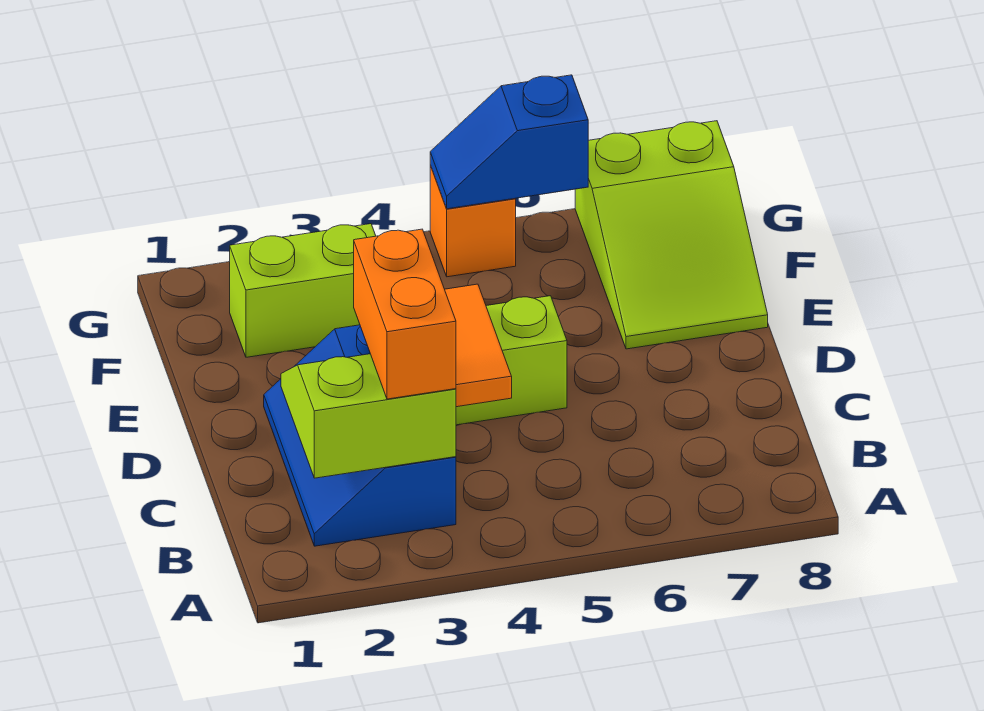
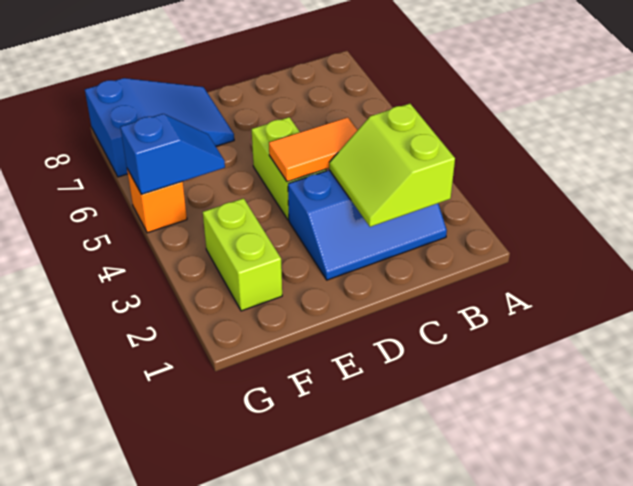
orange brick B3:C3 level 3 -> none
lime slope E7:G8 level 1 top G -> blue slope E7:G8 level 1 top G
blue slope G5:G6 level 2 top 6 -> blue slope F5:G5 level 2 top G

